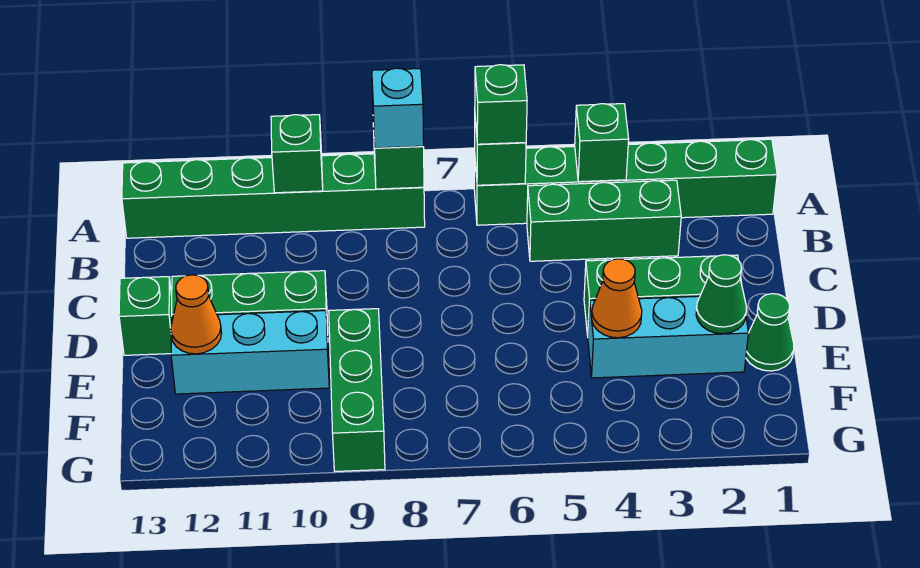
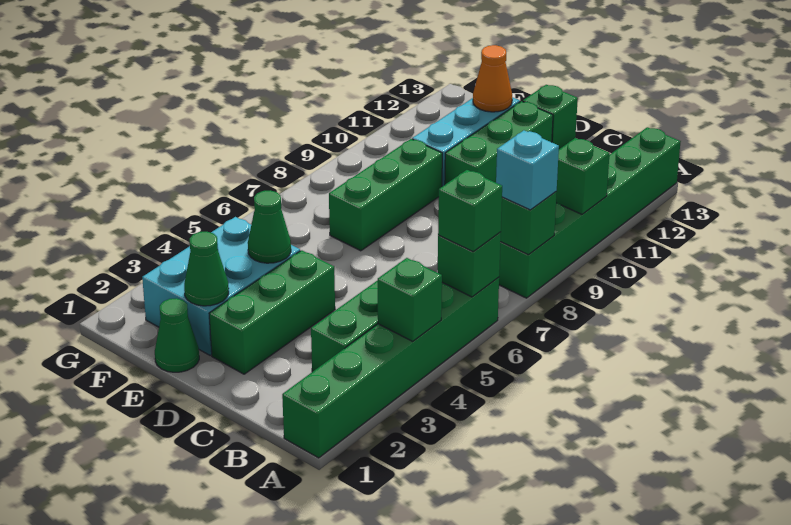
cyan brick E2:E4 level 1 -> cyan brick E2:F4 level 1
orange cone E4 level 2 -> green cone E4 level 2
green brick E9:G9 level 1 -> green brick E7:E9 level 1

